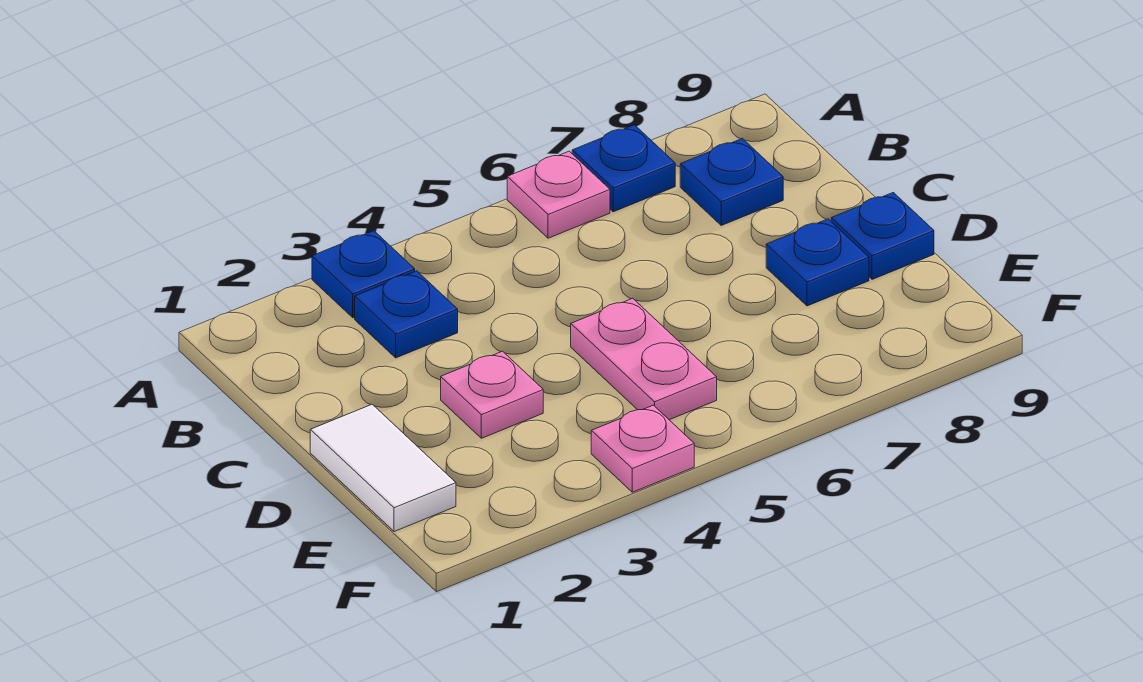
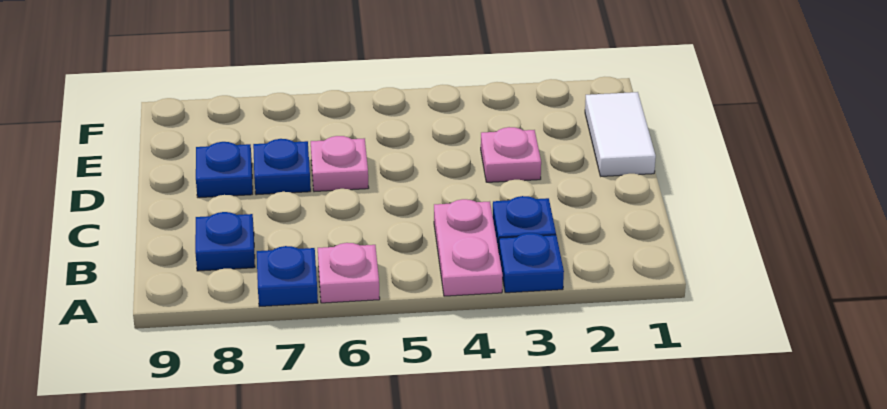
pink plate D5:E5 level 1 -> pink plate A4:B4 level 1
blue plate D9 level 1 -> blue plate D7 level 1
pink plate F4 level 1 -> pink plate D6 level 1

